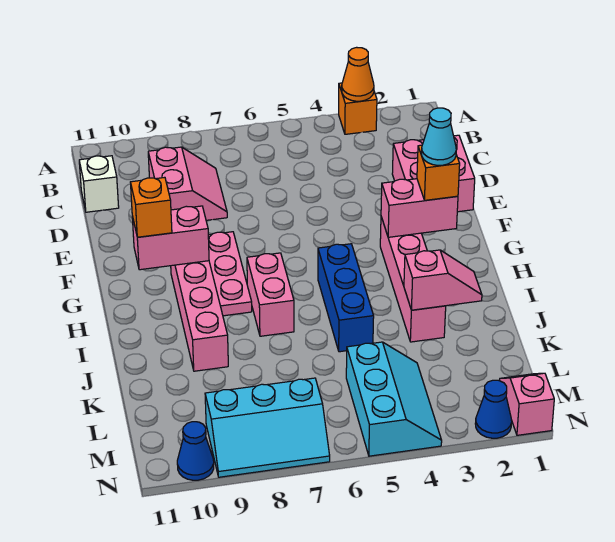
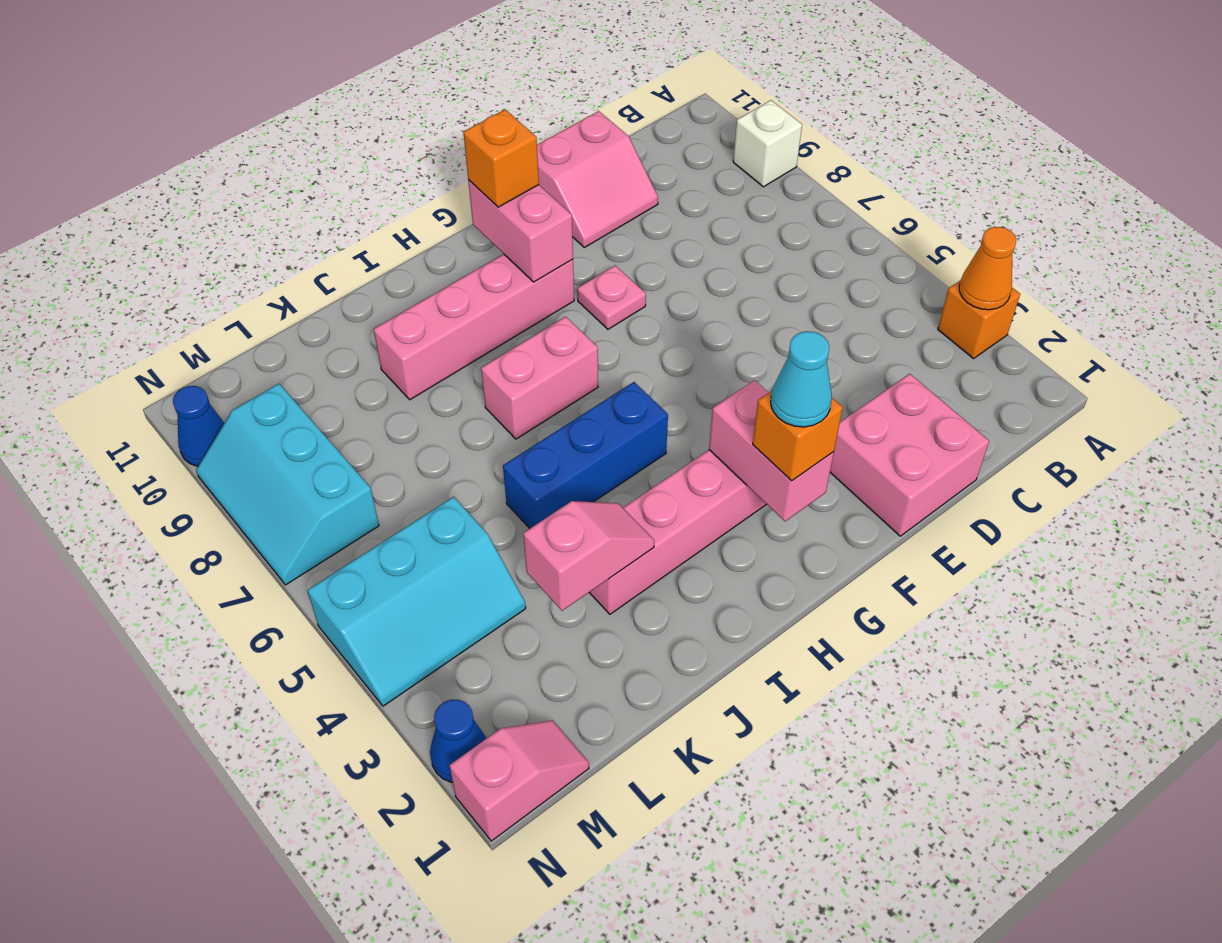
pink slope C8:D9 level 1 top 9 -> pink slope D10:E11 level 1 top 11
white brick C11 level 1 -> white brick A9 level 1
pink plate F8:H8 level 1 -> pink plate F8 level 1
pink slope J2:J3 level 2 top 3 -> pink slope J3:K3 level 2 top K

